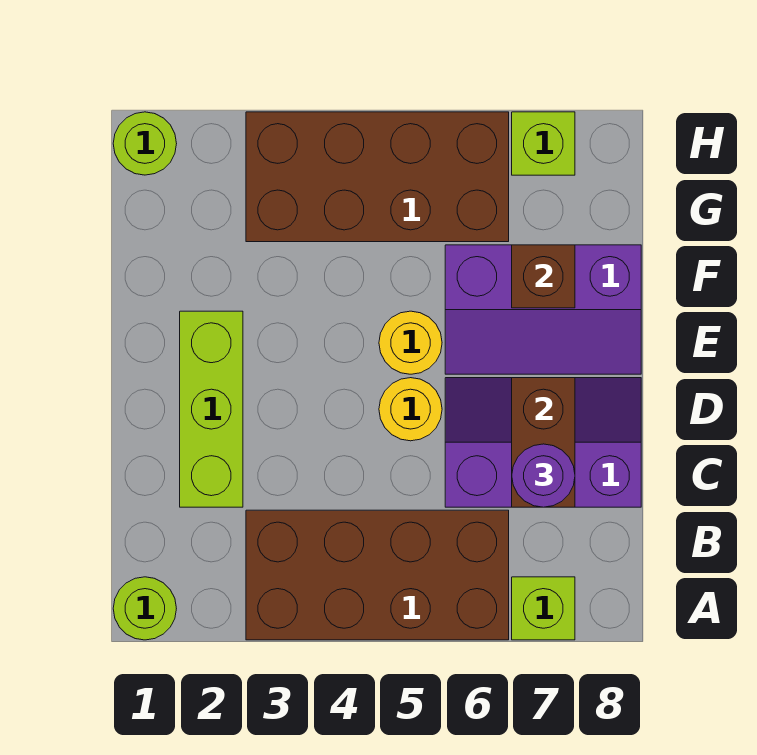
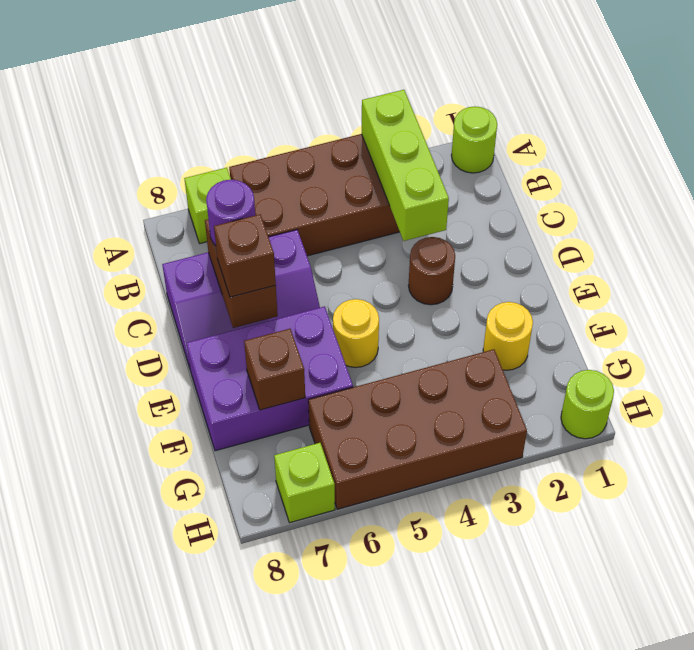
lime brick C2:E2 level 1 -> lime brick A3:C3 level 2
none -> brown round brick D3 level 1
yellow round brick D5 level 1 -> yellow round brick F2 level 1
none -> brown brick D7 level 3
purple slope E6:F8 level 1 top F -> purple brick E6:F8 level 1

